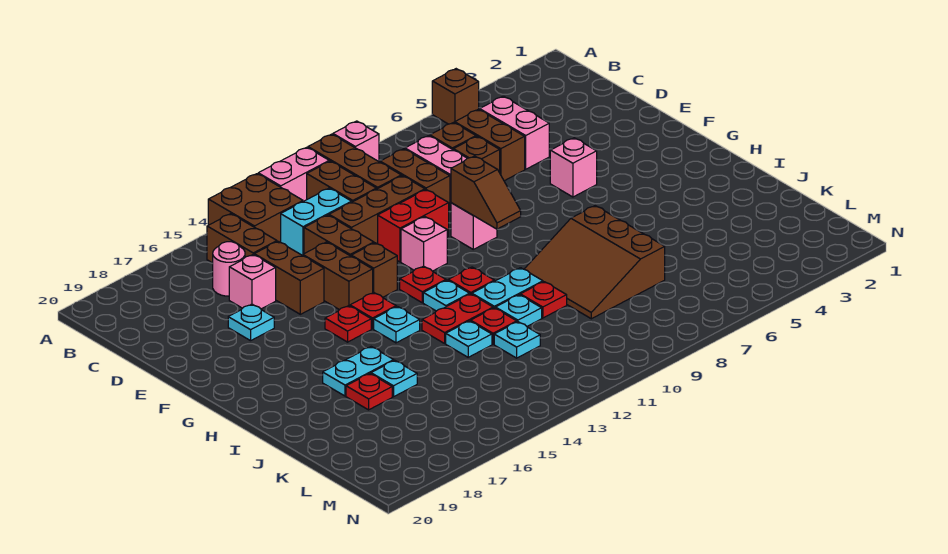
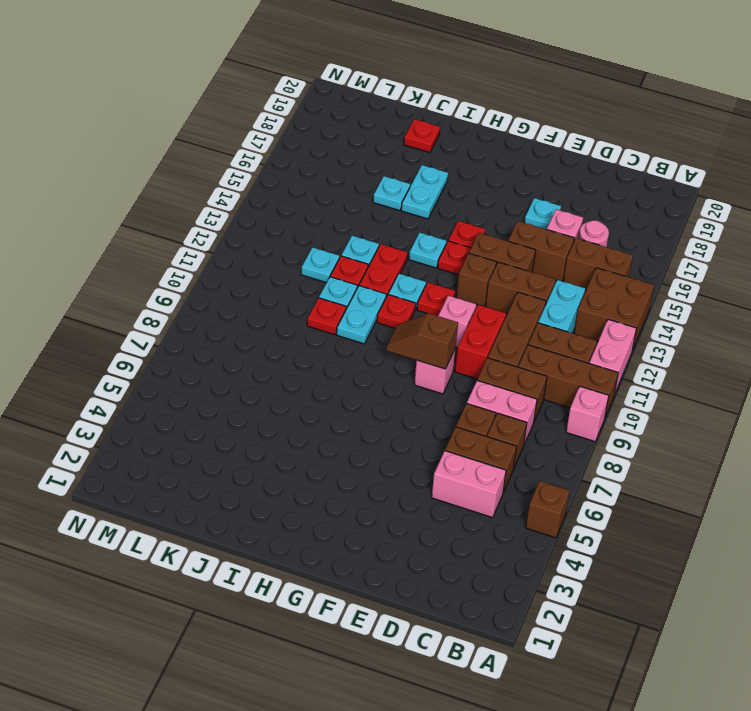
pink brick F5 level 1 -> none
brown slope I7:K9 level 1 top 7 -> none
red plate J17 level 1 -> red plate J19 level 1

